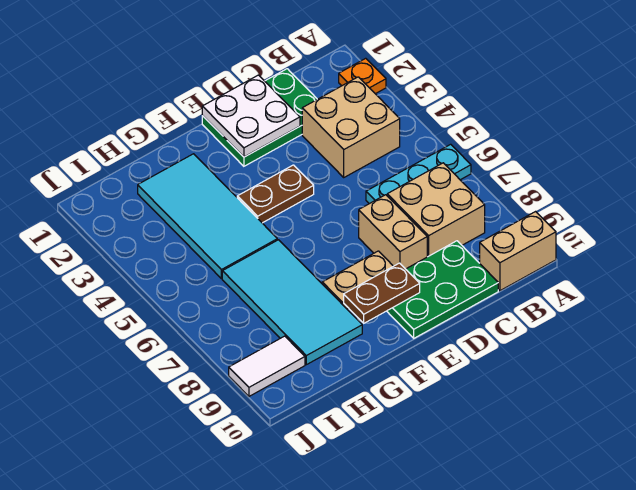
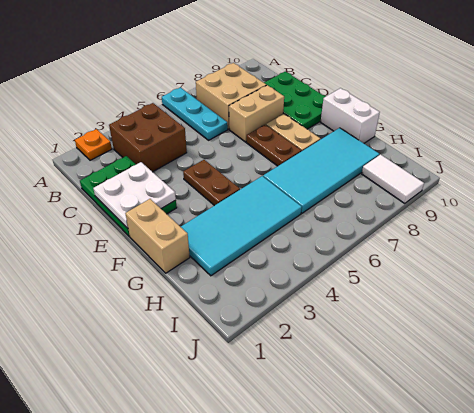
tan brick A10:B10 level 1 -> tan brick F1:G1 level 1
tan brick B3:C4 level 1 -> brown brick B3:C4 level 1
brown plate E9:F9 level 2 -> brown plate E7:F7 level 1
none -> white brick F10:G10 level 1

